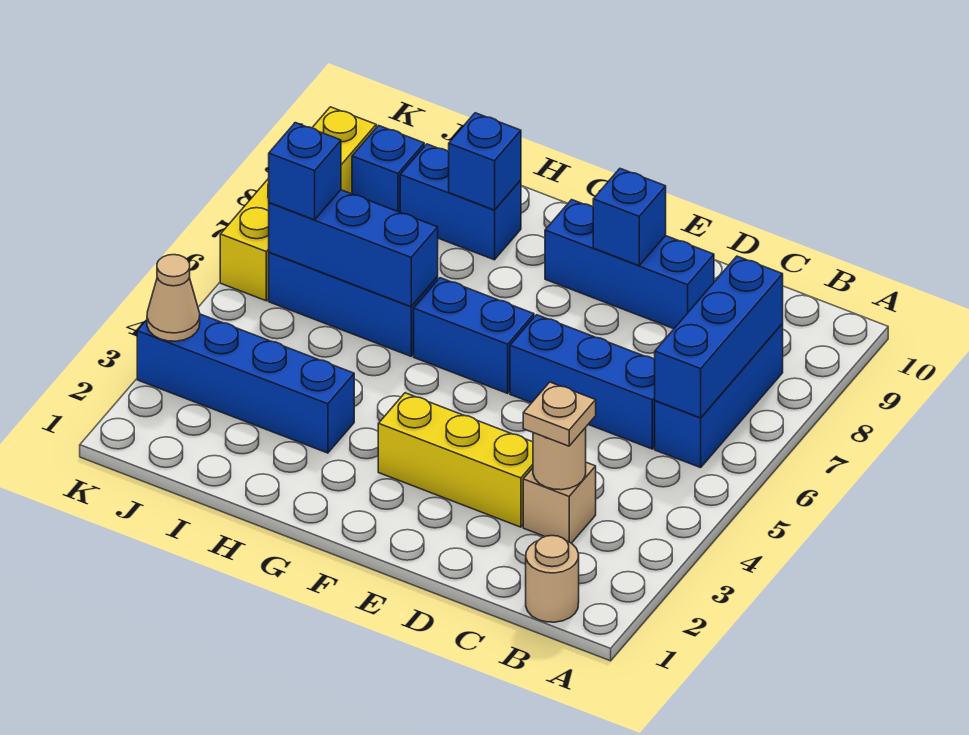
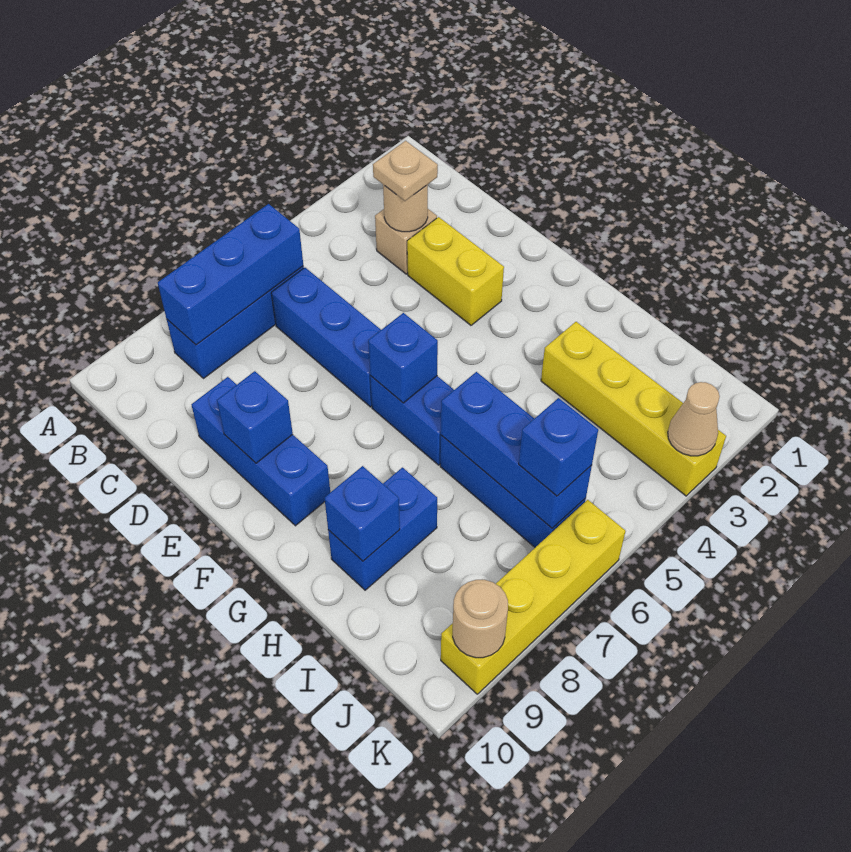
tan round brick B1 level 1 -> tan round brick K9 level 2
yellow brick D3:F3 level 1 -> yellow brick D3:E3 level 1
blue brick H3:K3 level 1 -> yellow brick H3:K3 level 1
blue brick H9:I9 level 1 -> blue brick H8:H9 level 1
blue brick J9 level 1 -> blue brick F6 level 2

